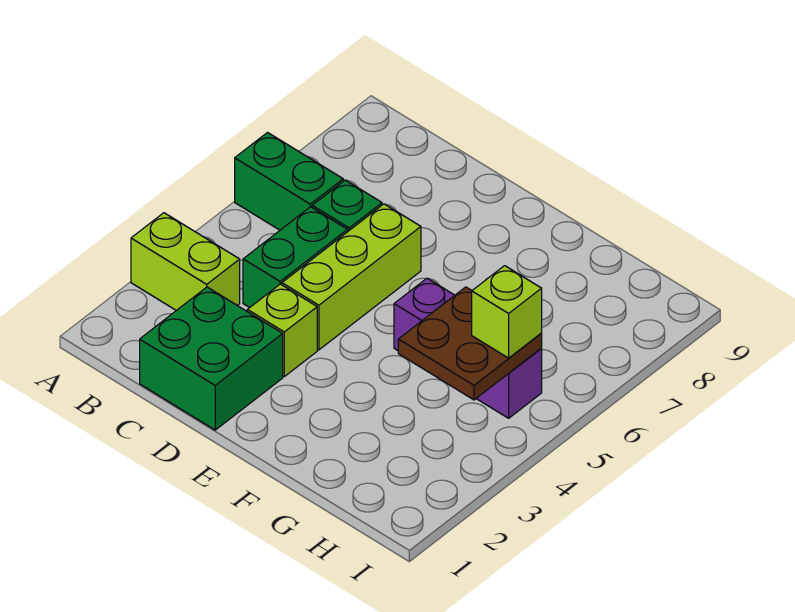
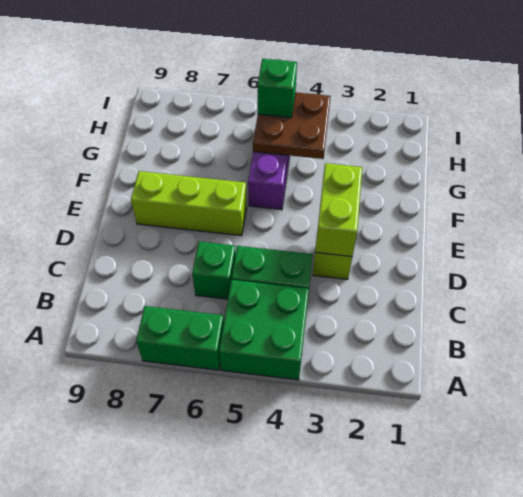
lime brick A3:B3 level 1 -> lime brick D3:E3 level 2
green brick A6:B6 level 1 -> green brick A6:A7 level 1
green brick C1:D2 level 1 -> green brick A4:B5 level 1
lime brick D4:D6 level 1 -> lime brick E6:E8 level 1
lime brick H5 level 3 -> green brick H5 level 3

